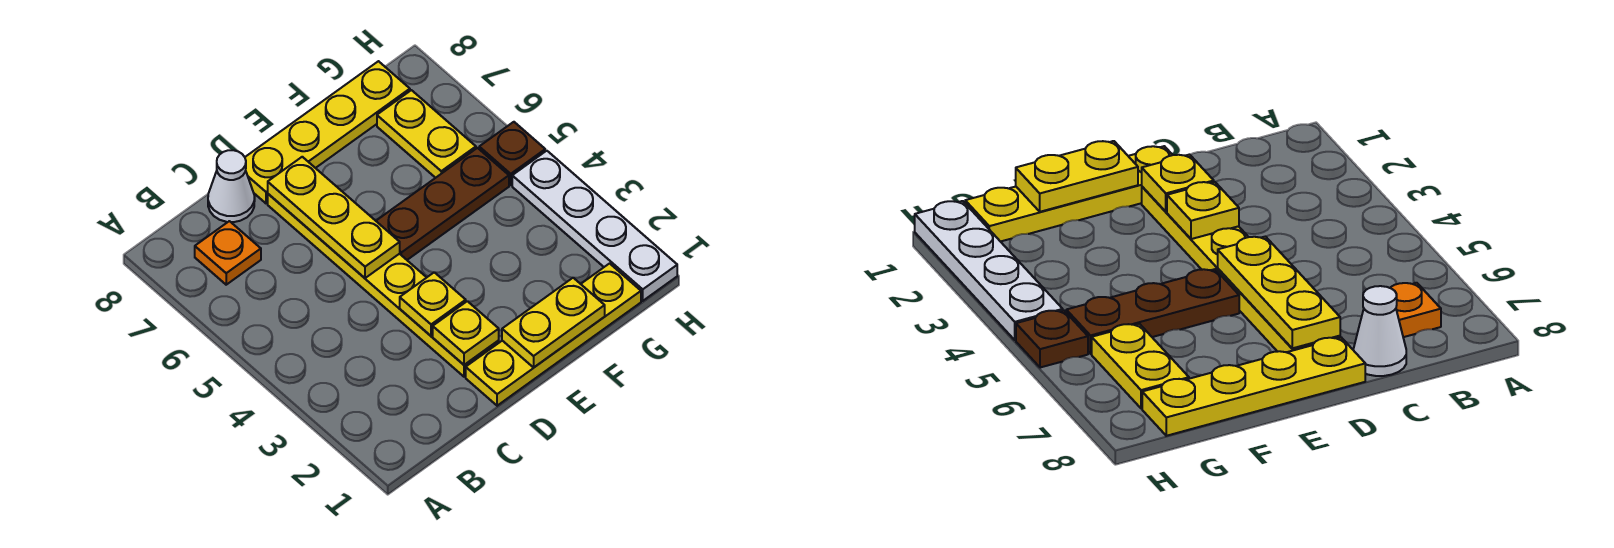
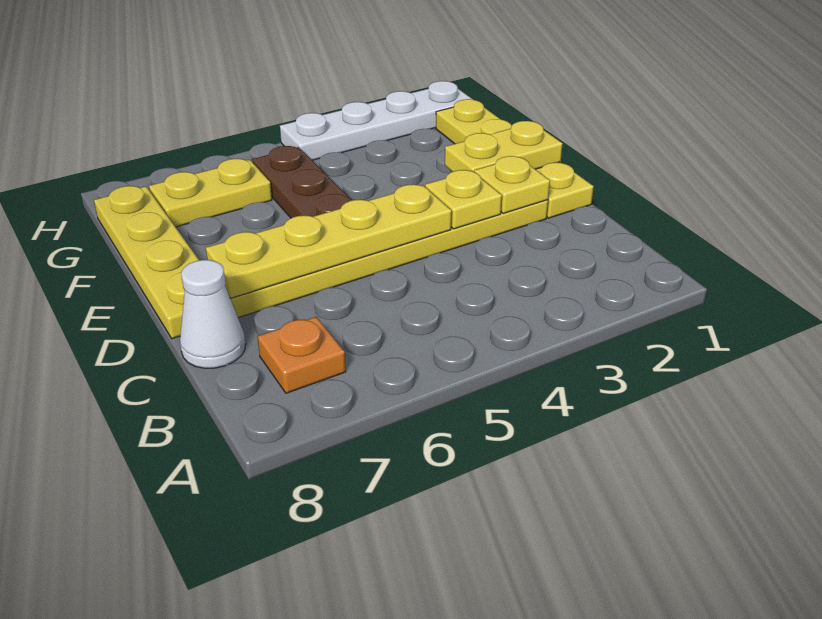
yellow plate D5:D7 level 2 -> yellow plate D4:D7 level 2
yellow plate E1:F1 level 2 -> yellow plate E1:E2 level 2
brown plate H5 level 1 -> none

